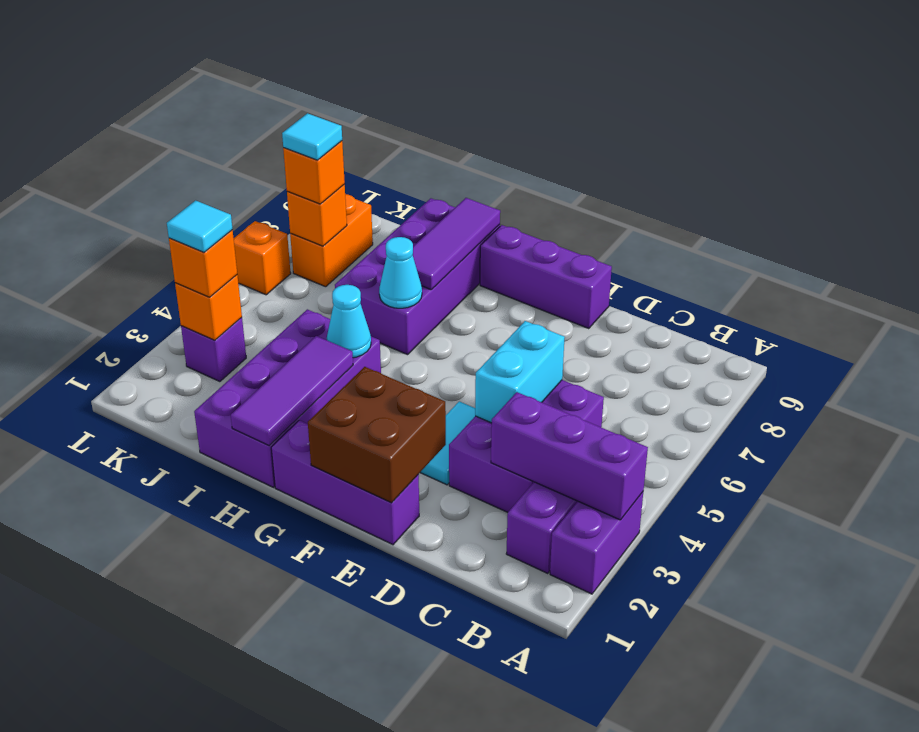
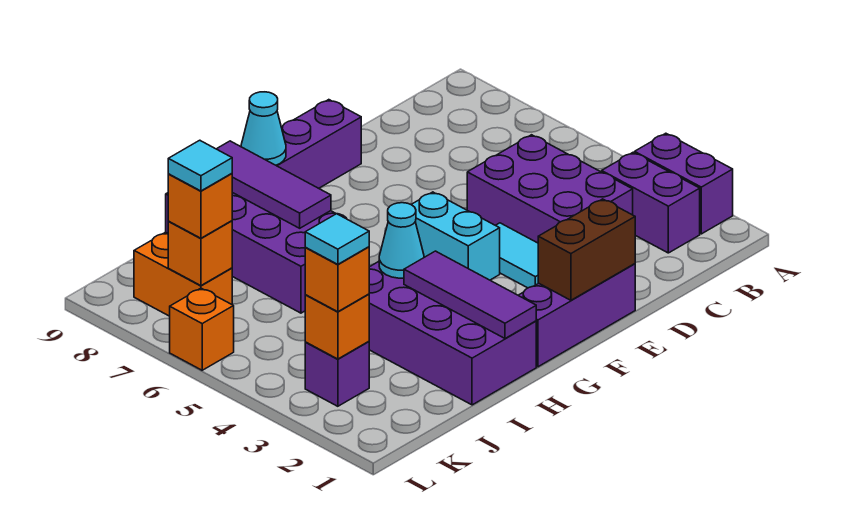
purple brick A3:C3 level 2 -> none
cyan brick D4:D5 level 2 -> cyan brick F4:F5 level 1
brown brick E1:F2 level 2 -> brown brick E1:F1 level 2
cyan cone H6 level 2 -> cyan cone G9 level 2

